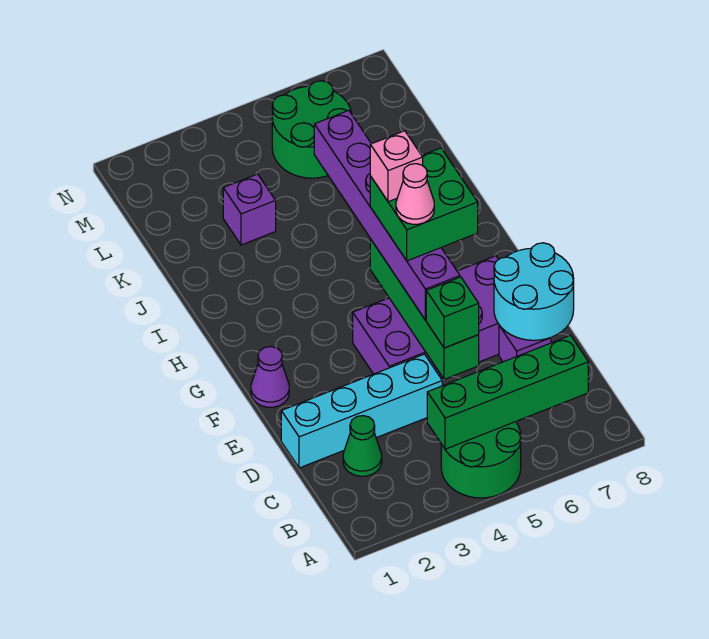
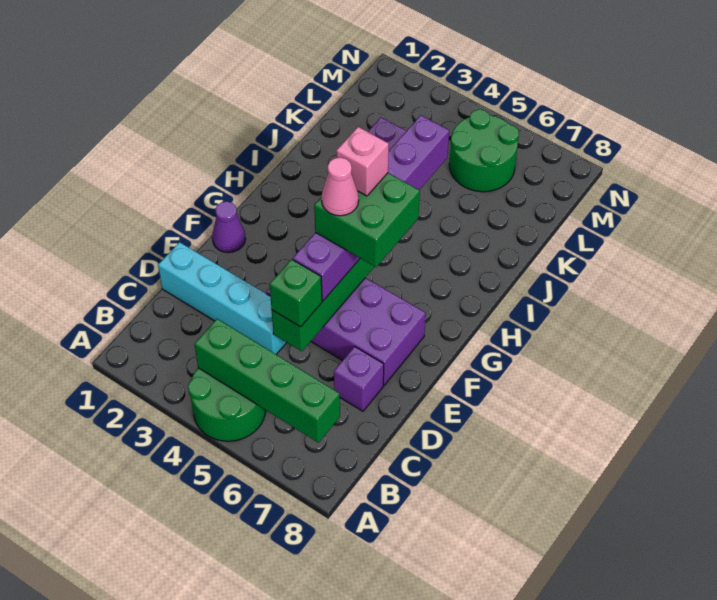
green cone C2 level 1 -> none
cyan round brick D7:E8 level 2 -> none

